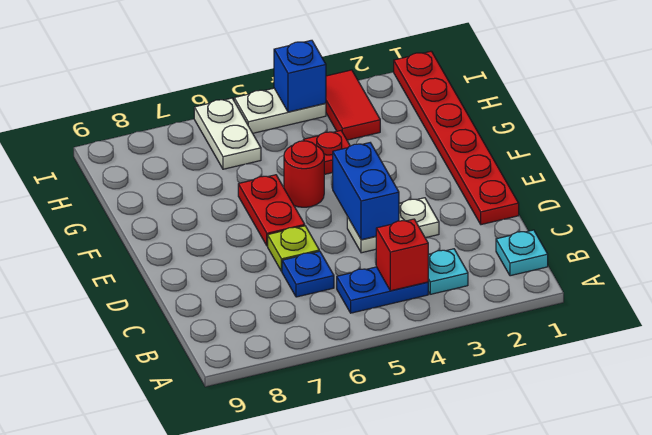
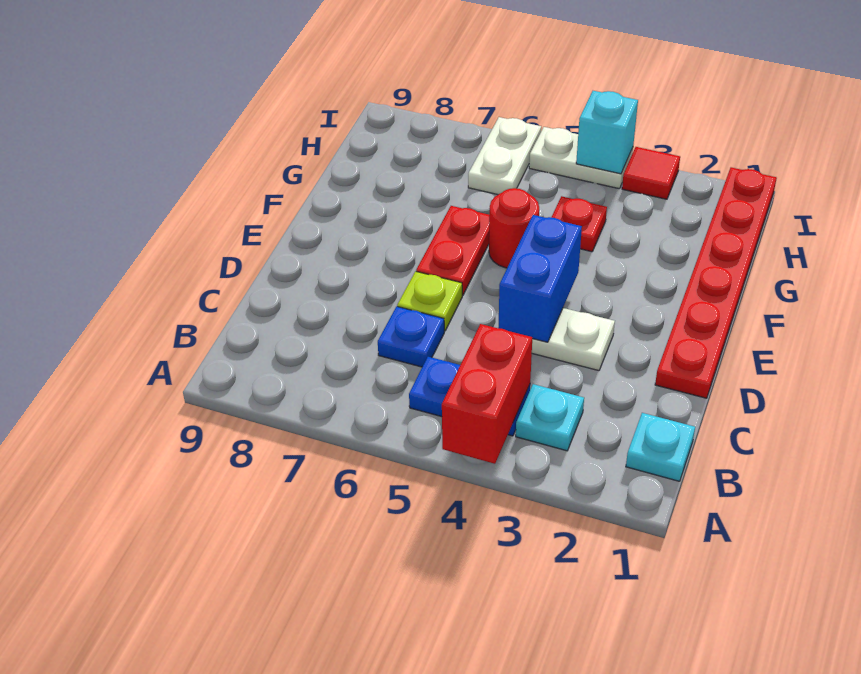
red brick B4 level 2 -> red brick A4:B4 level 2
red tile H3:I3 level 1 -> red tile I3 level 1
blue brick I4 level 2 -> cyan brick I4 level 2

